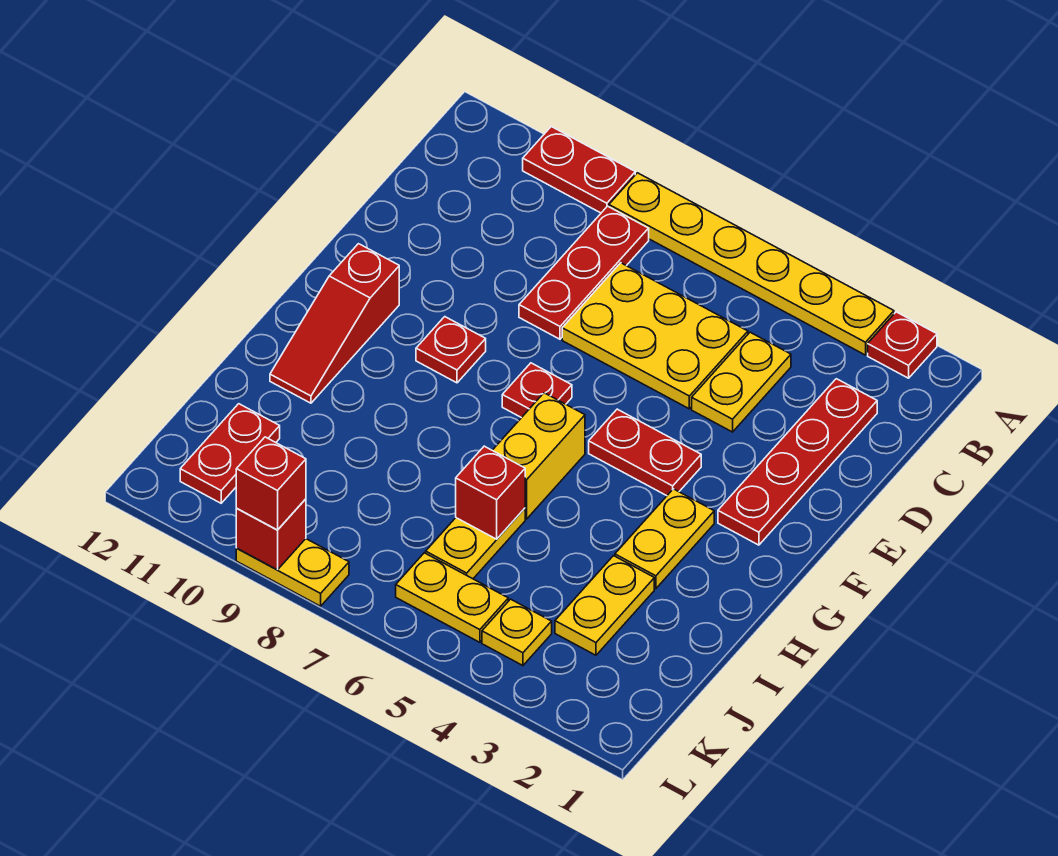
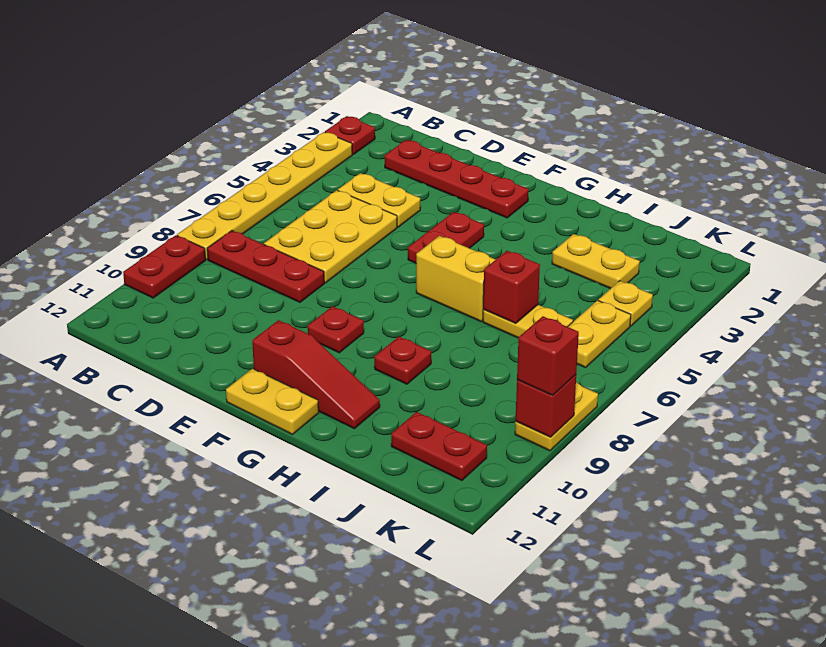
red plate F7 level 1 -> red plate H9 level 1
yellow plate G3:H3 level 1 -> yellow plate F12:G12 level 1

